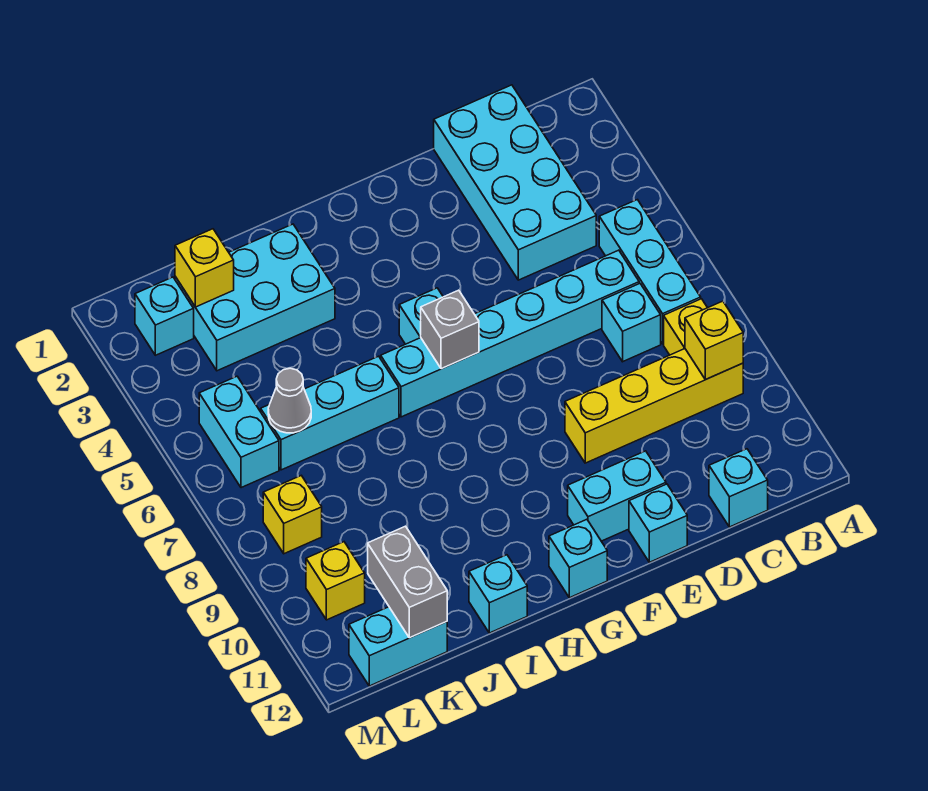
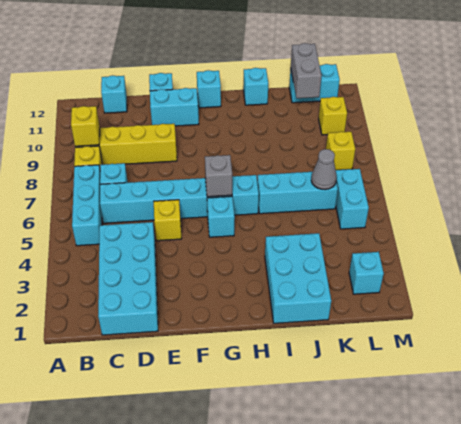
cyan brick I2:K3 level 1 -> cyan brick I1:J3 level 1
yellow brick K2 level 2 -> yellow brick E5 level 1

